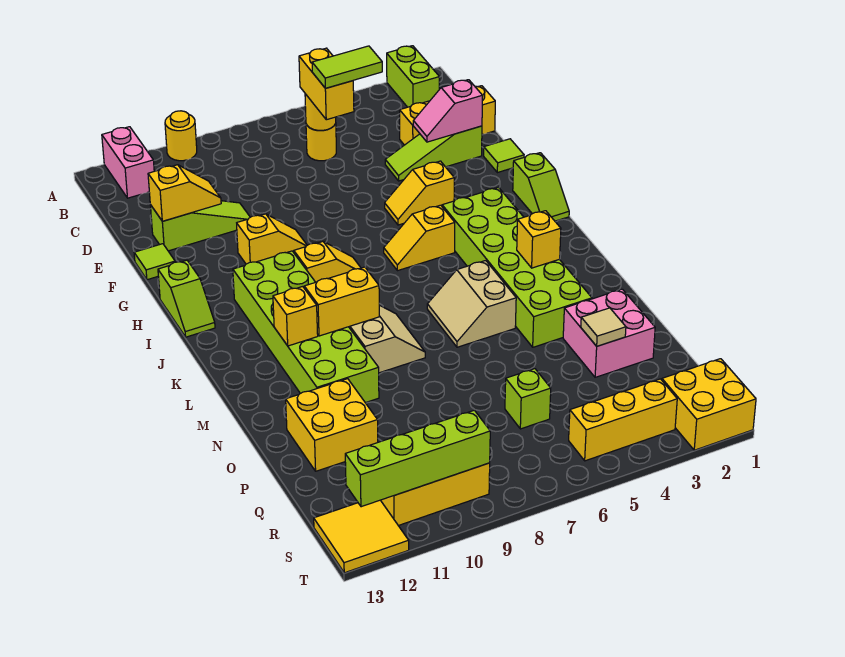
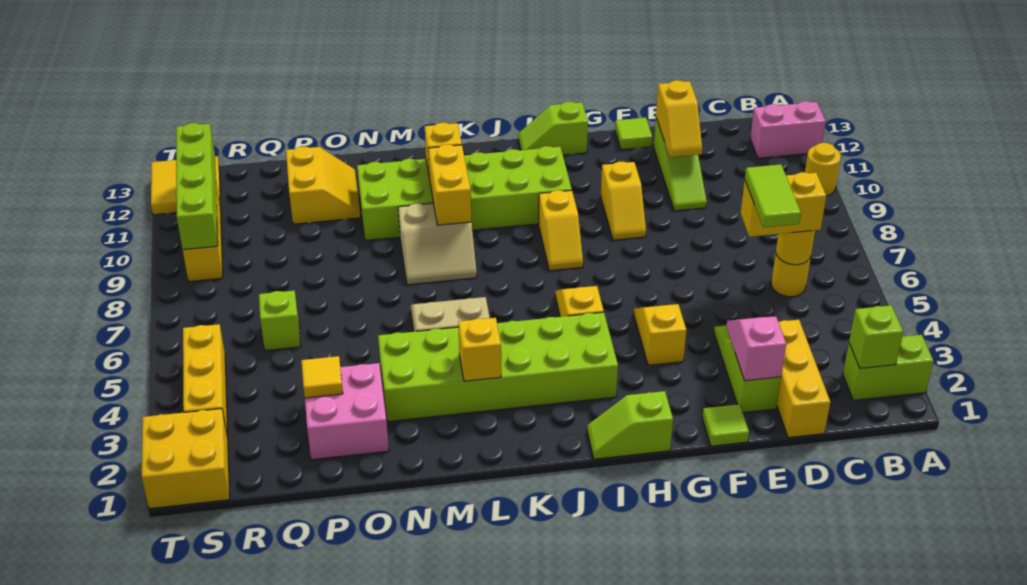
none -> lime brick B2 level 2
yellow brick O11:P12 level 1 -> yellow slope O11:P12 level 1 top P
tan tile P3 level 2 -> yellow tile P3 level 2

